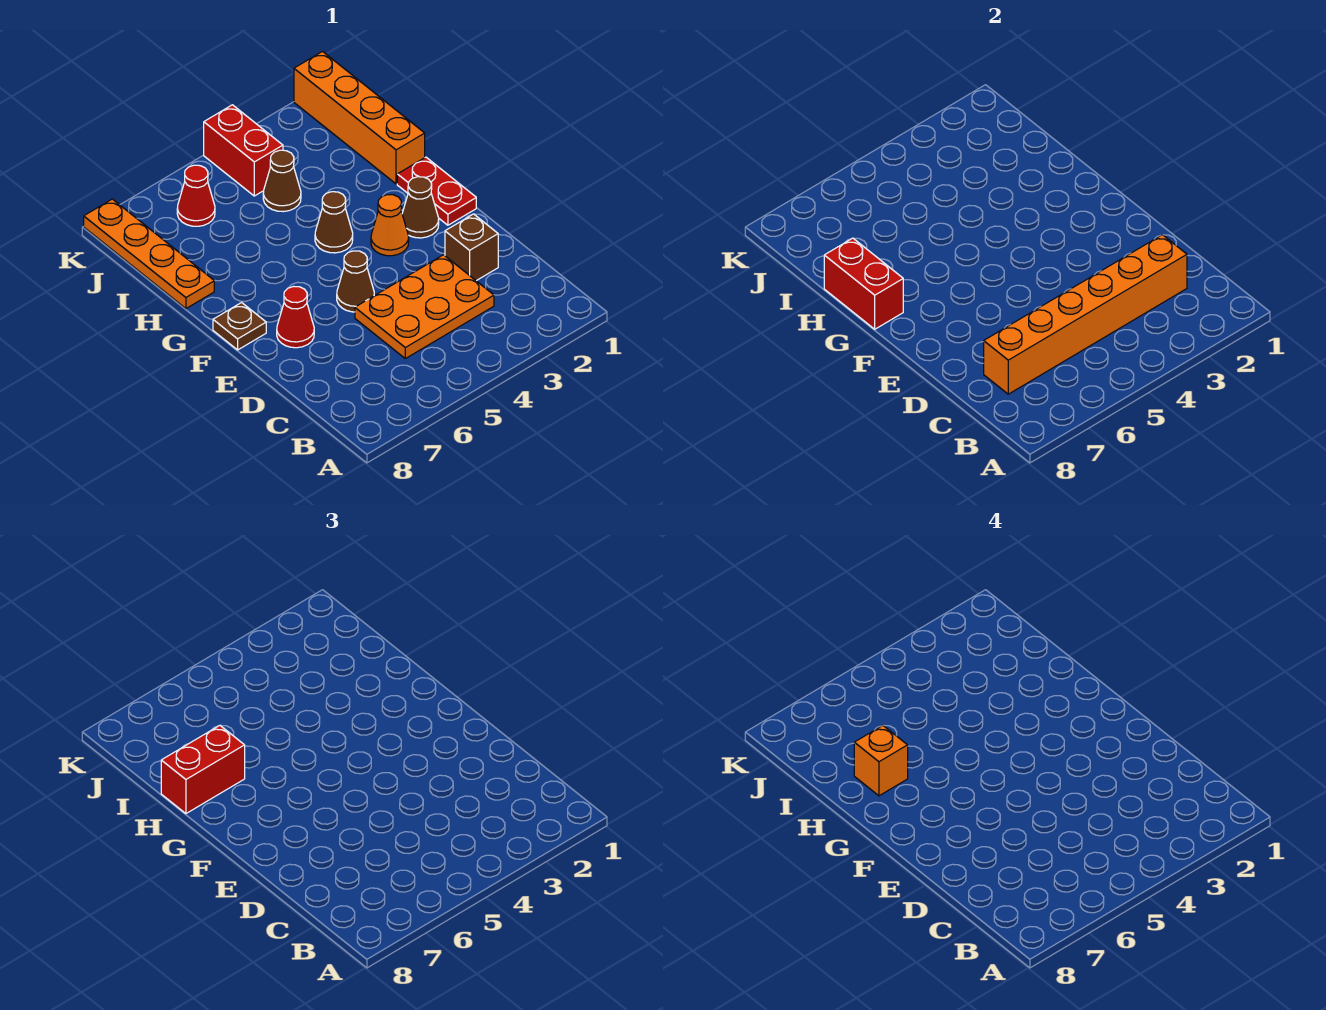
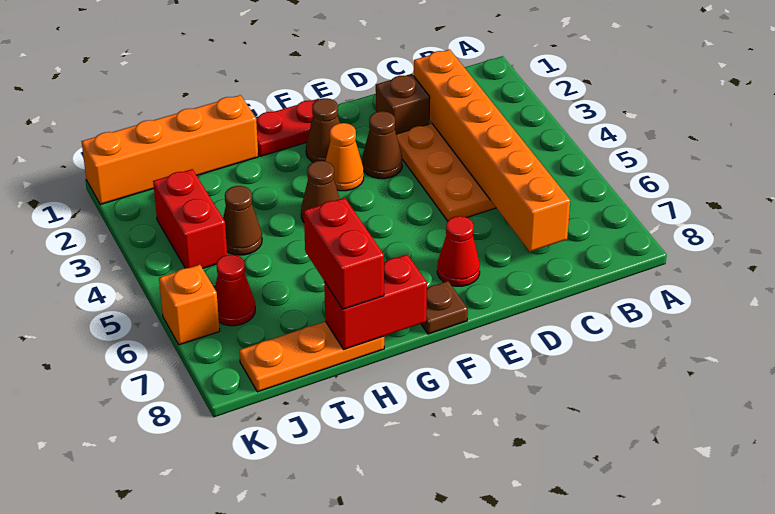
brown cone E5 level 1 -> brown cone E3 level 1
orange brick H7 level 4 -> orange brick K6 level 1
orange plate H8:K8 level 1 -> orange plate H8:J8 level 1
red brick J4:K4 level 1 -> red brick J3:J4 level 1

